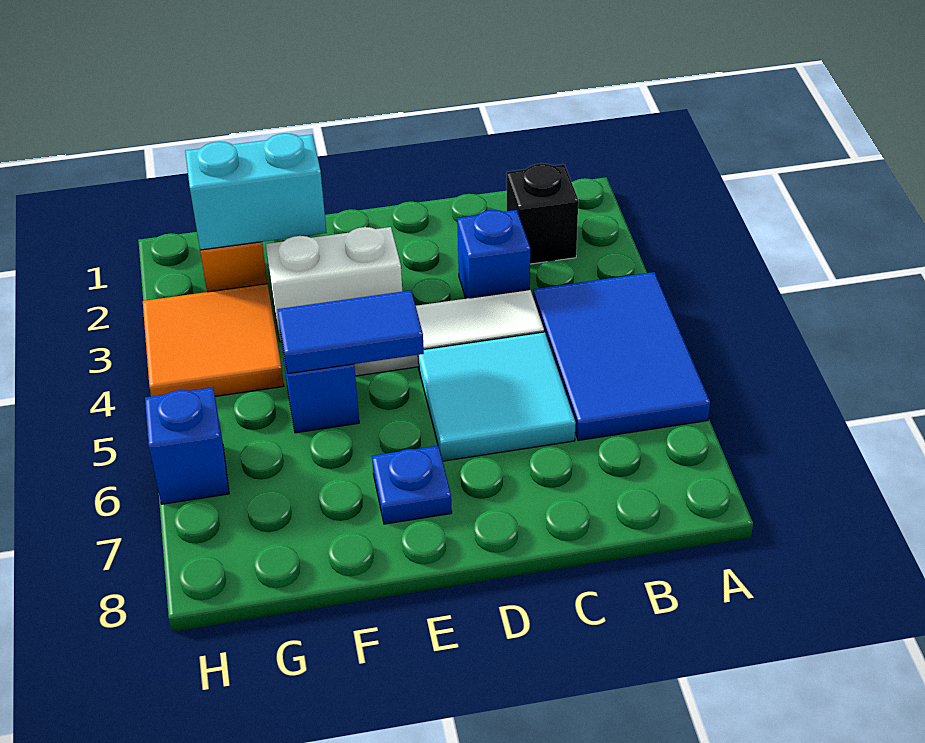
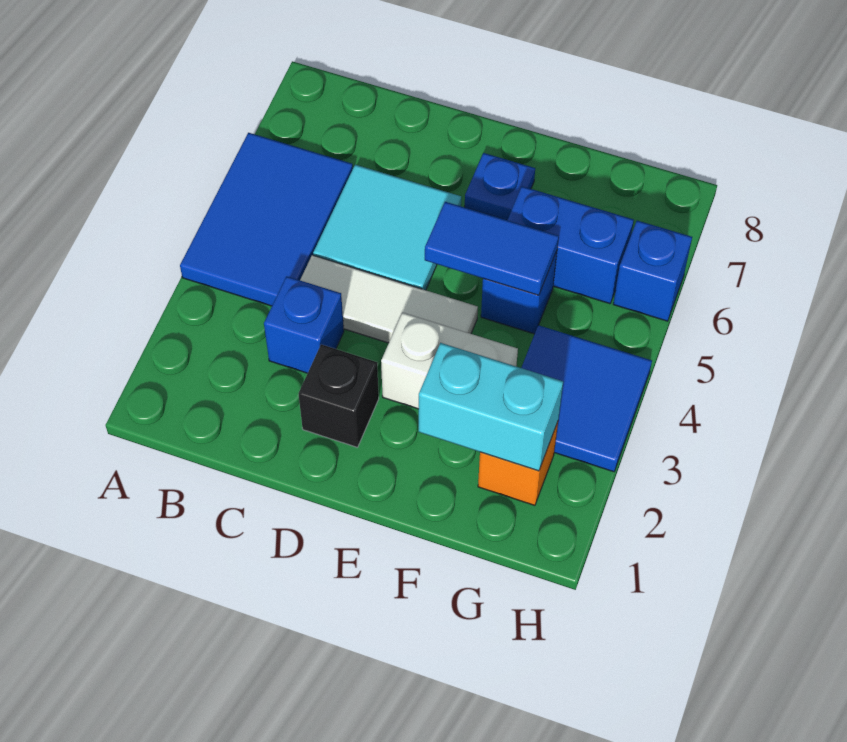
black brick B2 level 1 -> black brick D2 level 1
none -> blue brick F6:G6 level 1
orange tile G3:H4 level 1 -> blue tile G3:H4 level 1

